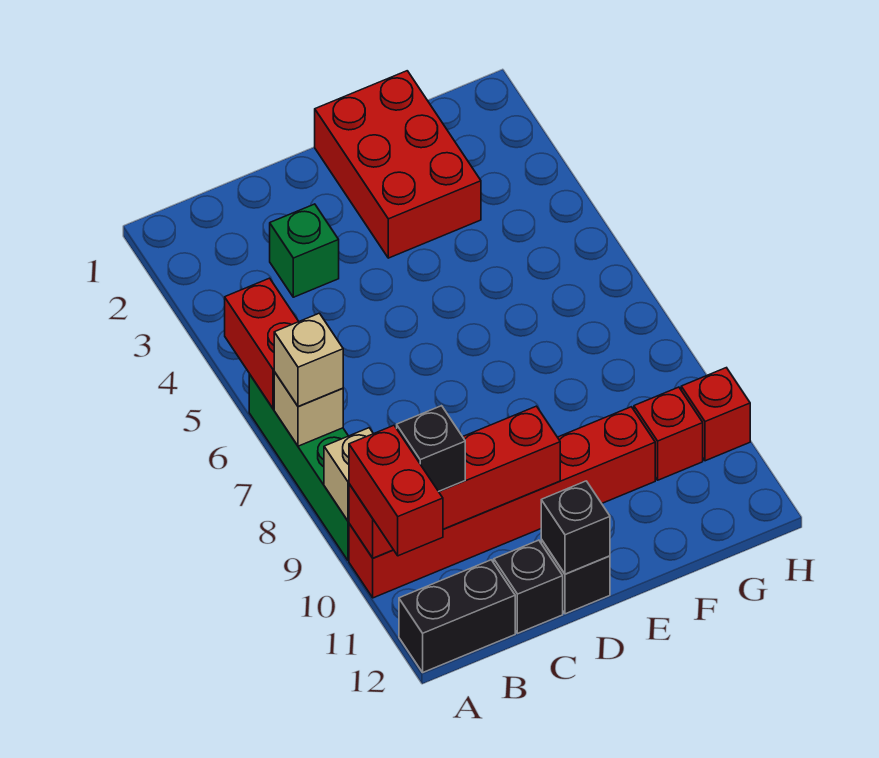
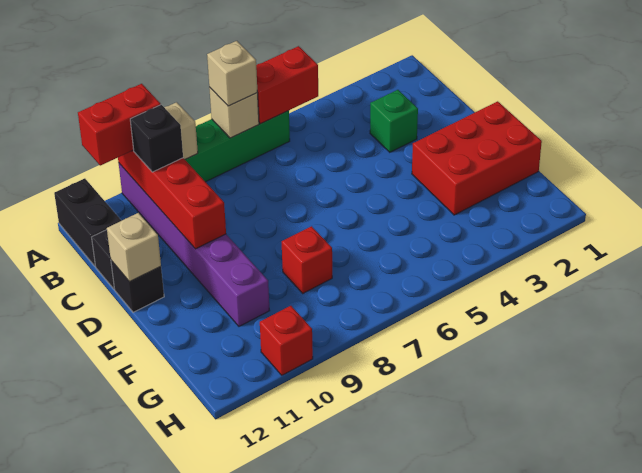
red brick A10:F10 level 1 -> purple brick A10:F10 level 1
black brick D12 level 2 -> tan brick D12 level 2
red brick G10 level 1 -> red brick F8 level 1

